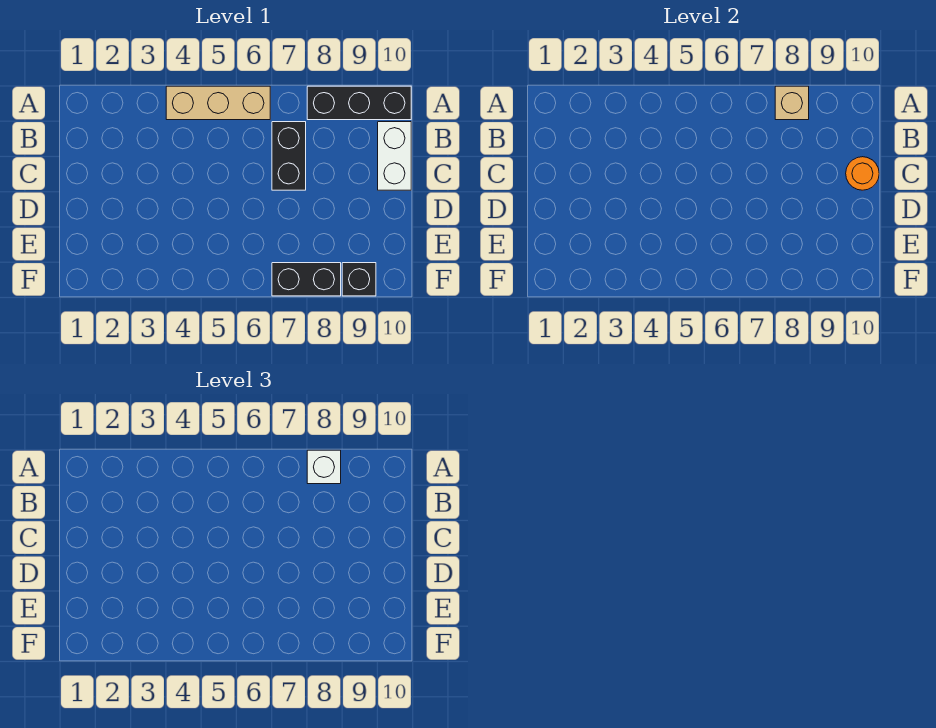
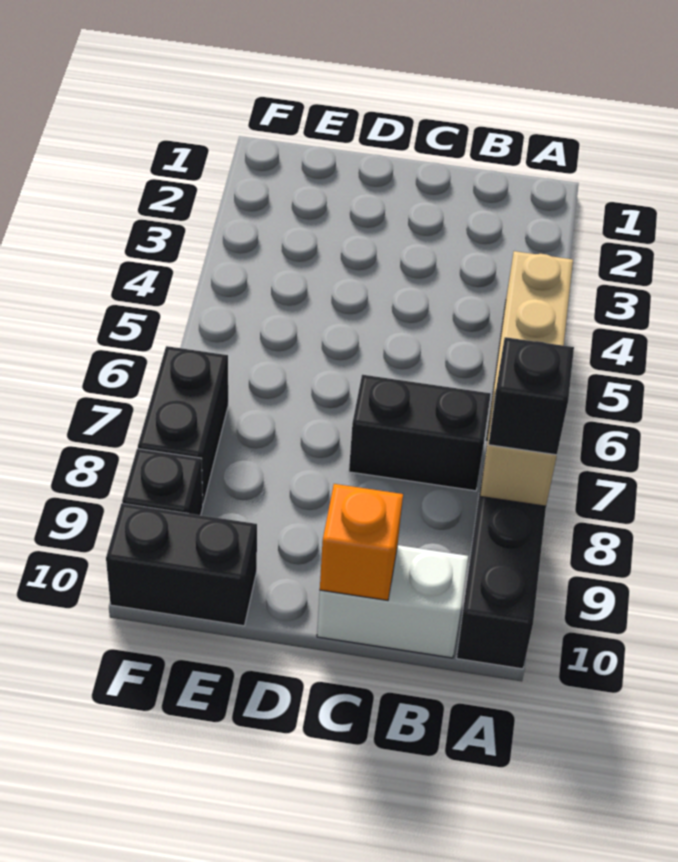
white brick A8 level 3 -> black brick A8 level 3
orange round brick C10 level 2 -> orange brick C10 level 2
none -> black brick E10:F10 level 1

